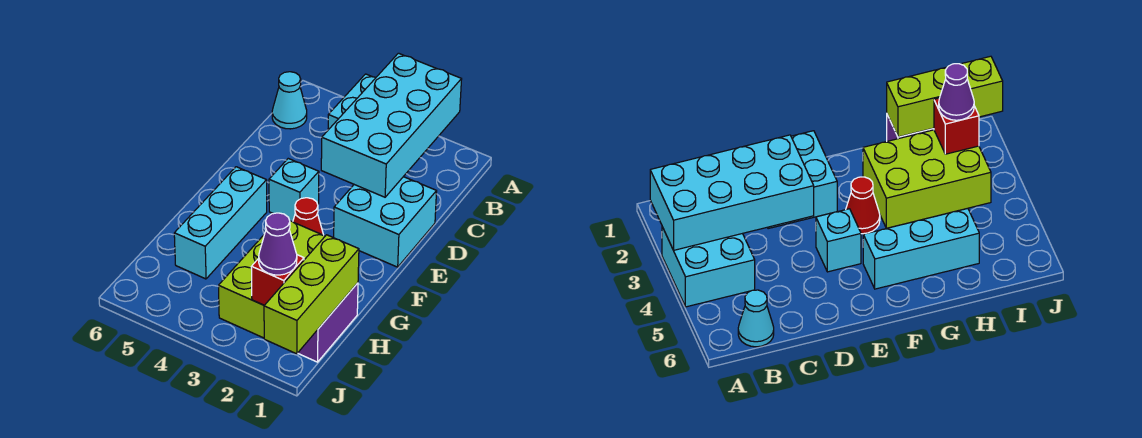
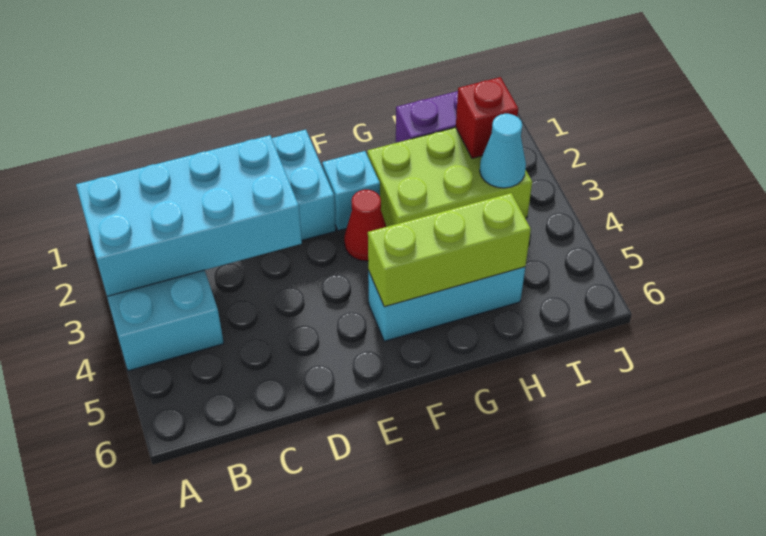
cyan cone B6 level 1 -> cyan cone I3 level 2
cyan brick E4 level 1 -> cyan brick F2 level 1
lime brick H1:J1 level 2 -> lime brick F5:H5 level 2
purple cone I2 level 3 -> none

